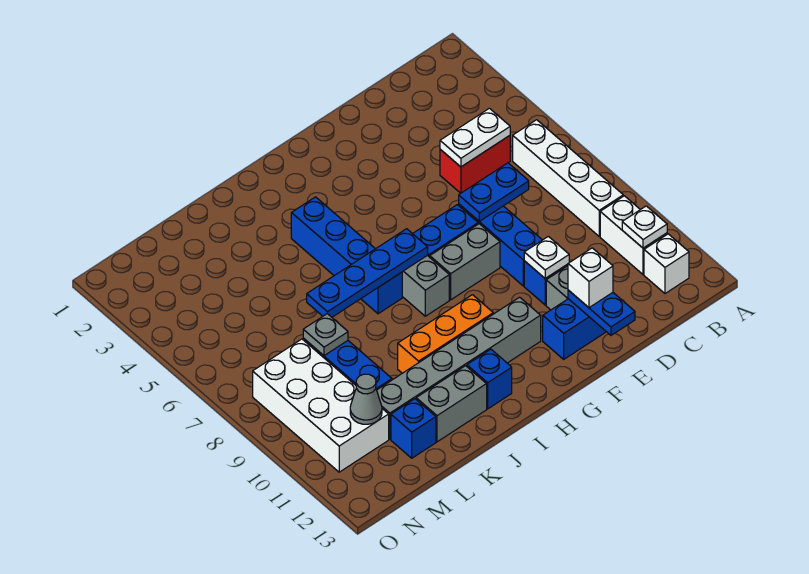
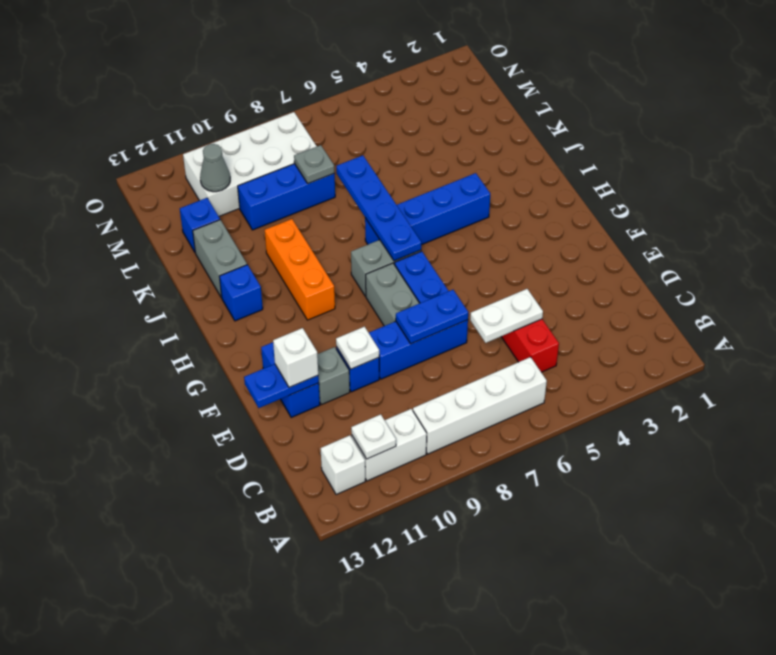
white plate C5:D5 level 2 -> white plate D5:D6 level 2
blue plate D7:E7 level 2 -> blue plate E7:E8 level 2
grey brick G11:L11 level 1 -> none

